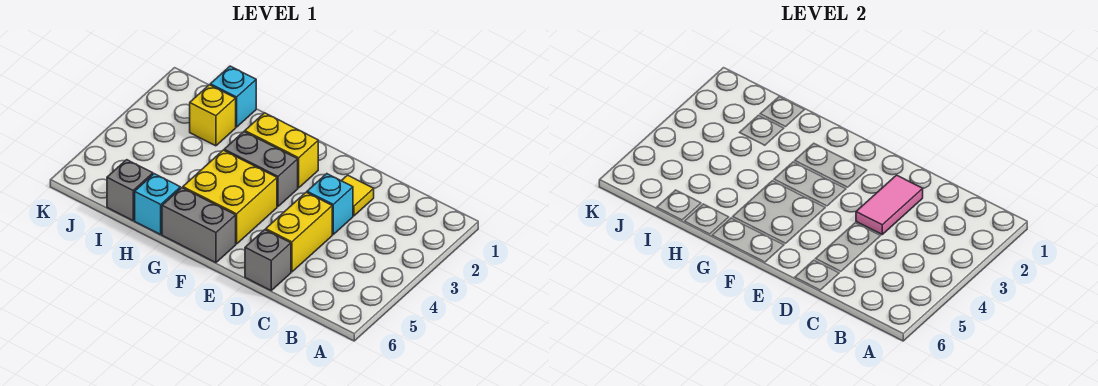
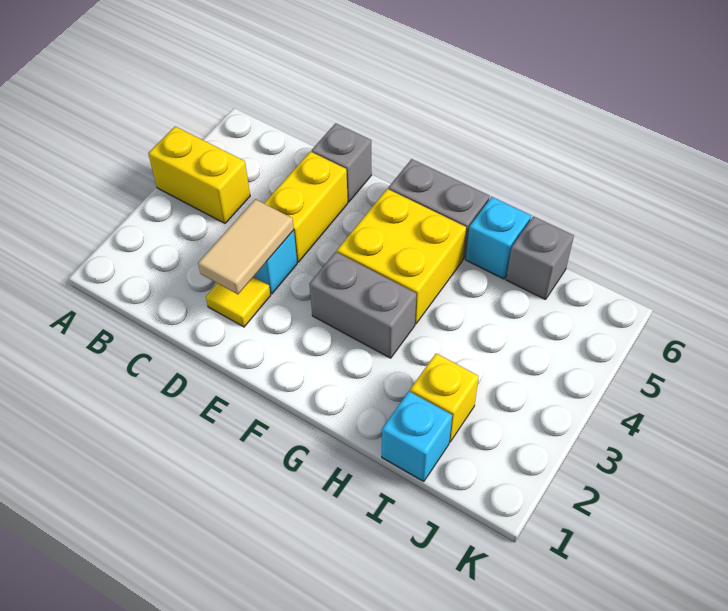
pink tile D2:D3 level 2 -> tan tile D2:D3 level 2
yellow brick F2:G2 level 1 -> yellow brick A4:B4 level 1

